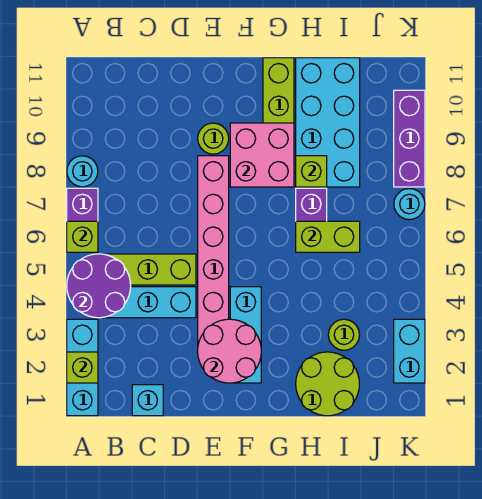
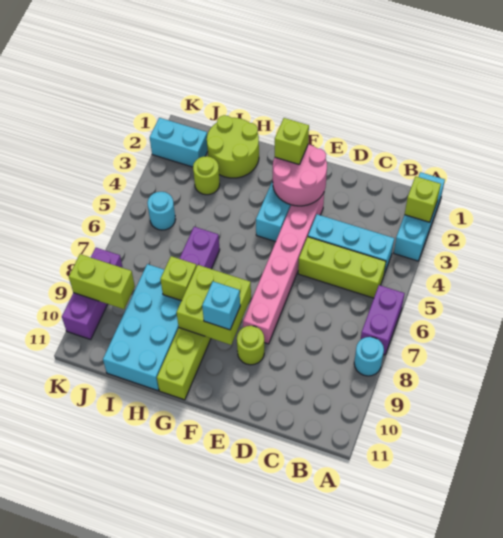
purple round brick A4:B5 level 2 -> none
lime brick A6 level 2 -> lime brick F2 level 3
cyan brick C1 level 1 -> cyan brick F9 level 3
pink brick F8:G9 level 2 -> lime brick F8:G9 level 2
lime brick H6:I6 level 2 -> lime brick J9:K9 level 2
cyan brick K2:K3 level 1 -> cyan brick J2:K2 level 1
cyan round brick K7 level 1 -> cyan round brick J5 level 1

